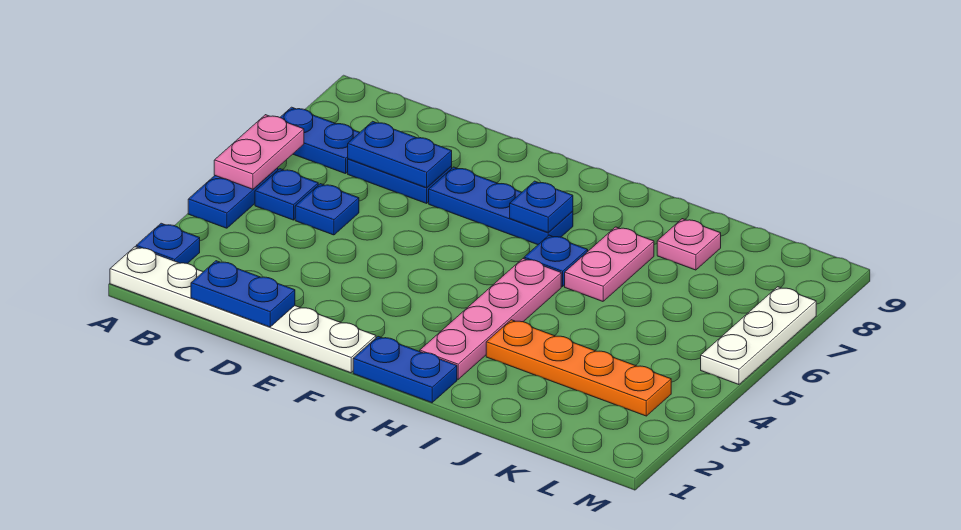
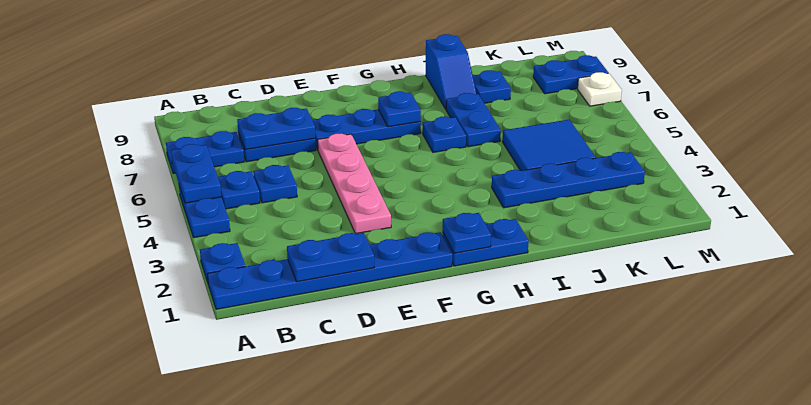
white plate A1:F1 level 1 -> blue plate A1:F1 level 1
pink plate A5:A6 level 2 -> blue plate A5:A6 level 2
none -> blue plate G1 level 2
pink plate H2:H5 level 1 -> pink plate E3:E6 level 1
orange plate I3:L3 level 1 -> blue plate I3:L3 level 1
pink plate I6:I7 level 1 -> blue plate I6:I7 level 1
none -> blue slope I8:I9 level 1 top 9
none -> blue tile J4:K5 level 1
pink plate J8 level 1 -> blue plate J8 level 1
none -> blue plate L8:M8 level 1
white plate M5:M7 level 1 -> white plate M7 level 1

